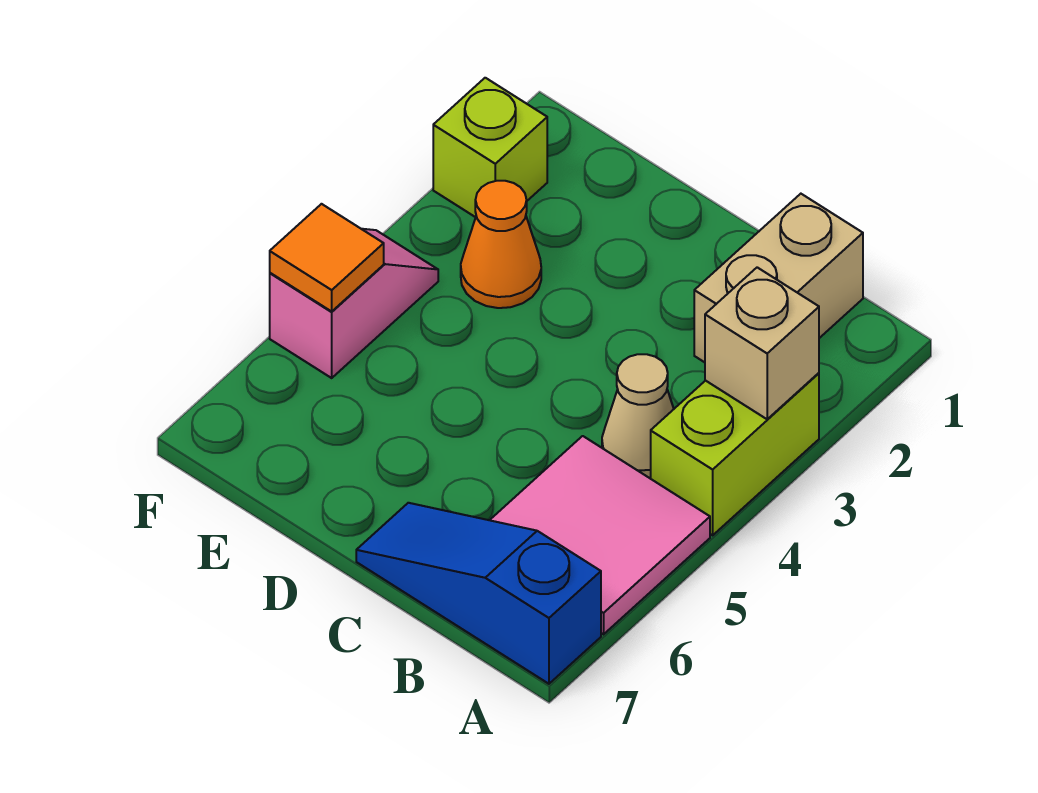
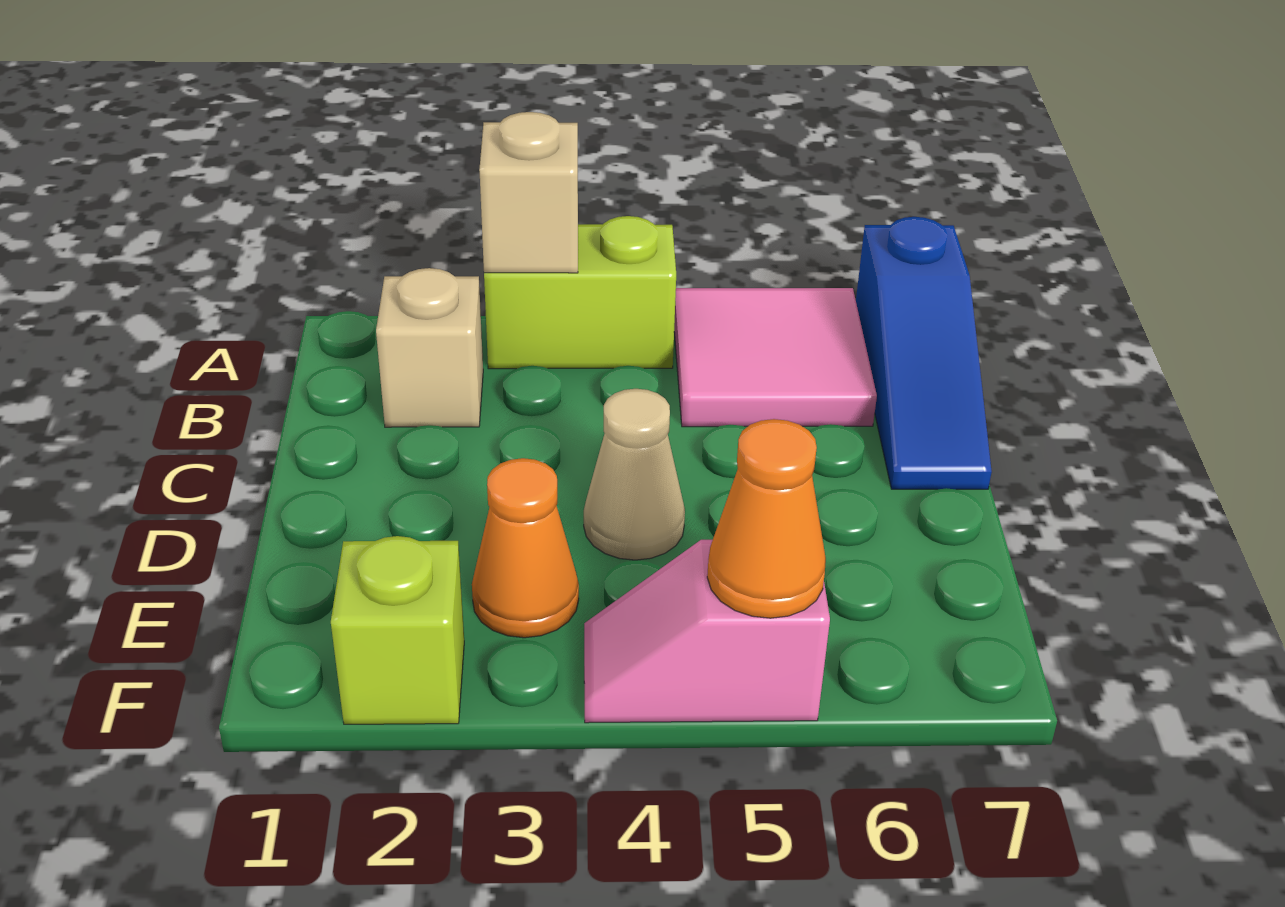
tan brick B1:B2 level 1 -> tan brick B2 level 1
tan cone B4 level 1 -> tan cone D4 level 1
orange tile F5 level 2 -> orange cone F5 level 2

